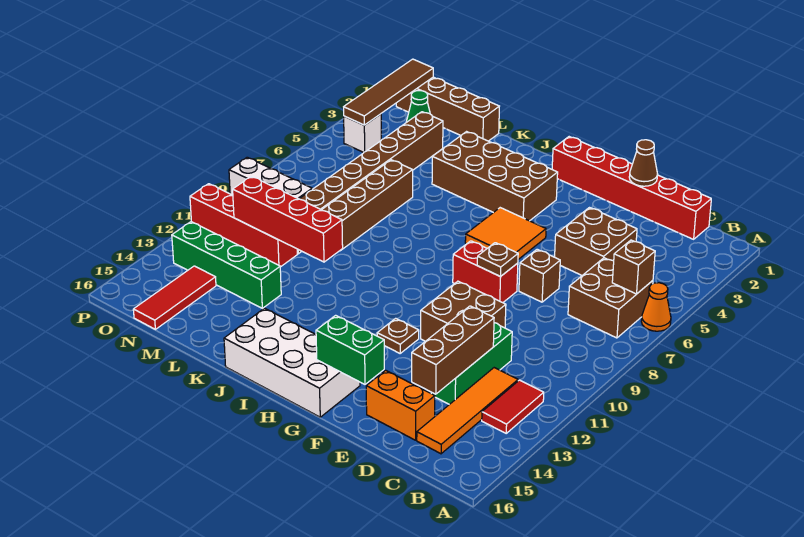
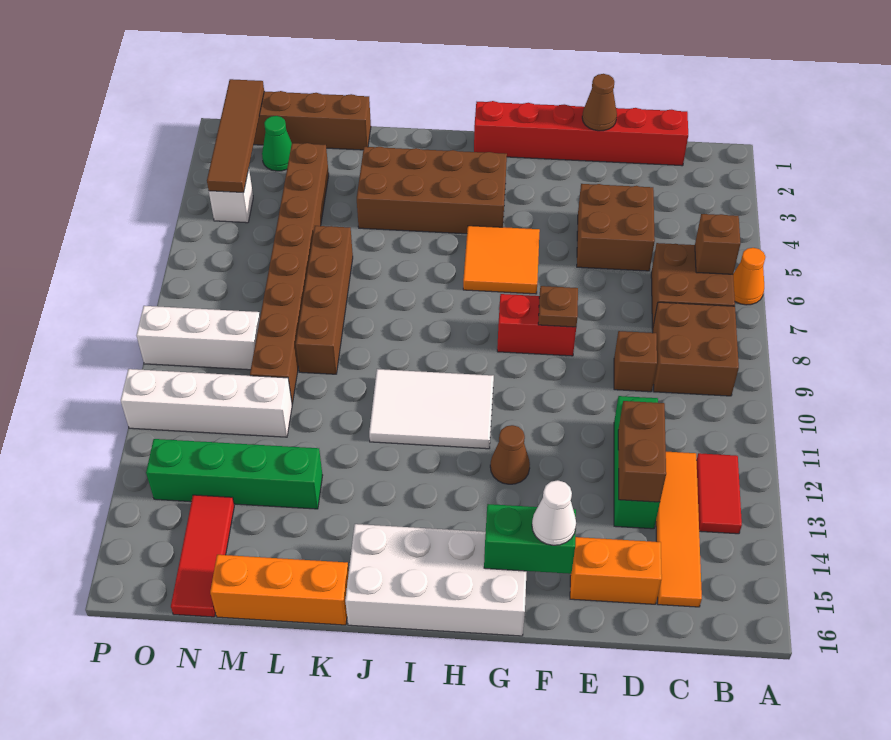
brown brick D12:D14 level 2 -> brown brick D12:D13 level 2
brown brick E7 level 1 -> brown brick D9 level 1
brown brick E10:F11 level 1 -> brown brick B8:C9 level 1
none -> white cone F15 level 3
brown plate G12 level 1 -> brown cone G12 level 1
none -> white tile H10:J11 level 1
red brick K11:N11 level 2 -> none
none -> orange brick K16:M16 level 1
red brick M11:P11 level 1 -> white brick M11:P11 level 1

